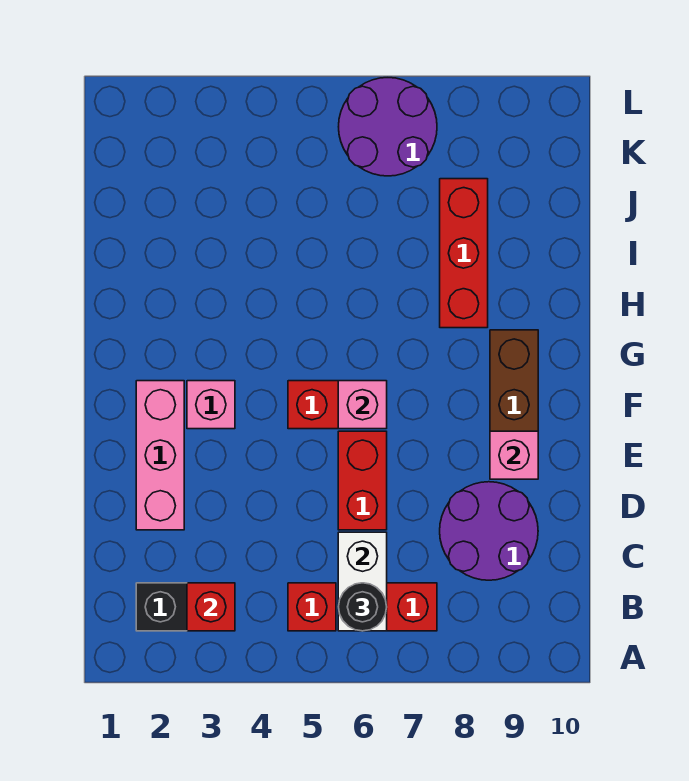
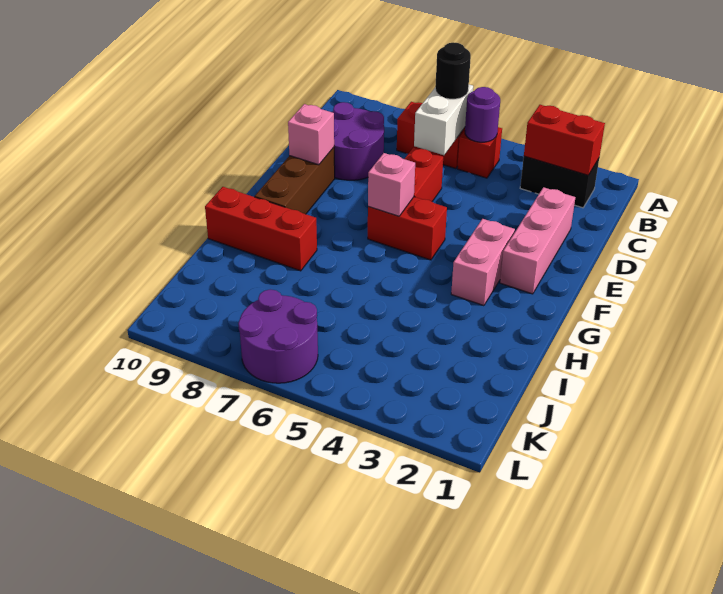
red brick B3 level 2 -> red brick B2:B3 level 2
none -> purple round brick B5 level 2
pink brick F3 level 1 -> pink brick F3:G3 level 1
red brick H8:J8 level 1 -> red brick H8:H10 level 1

